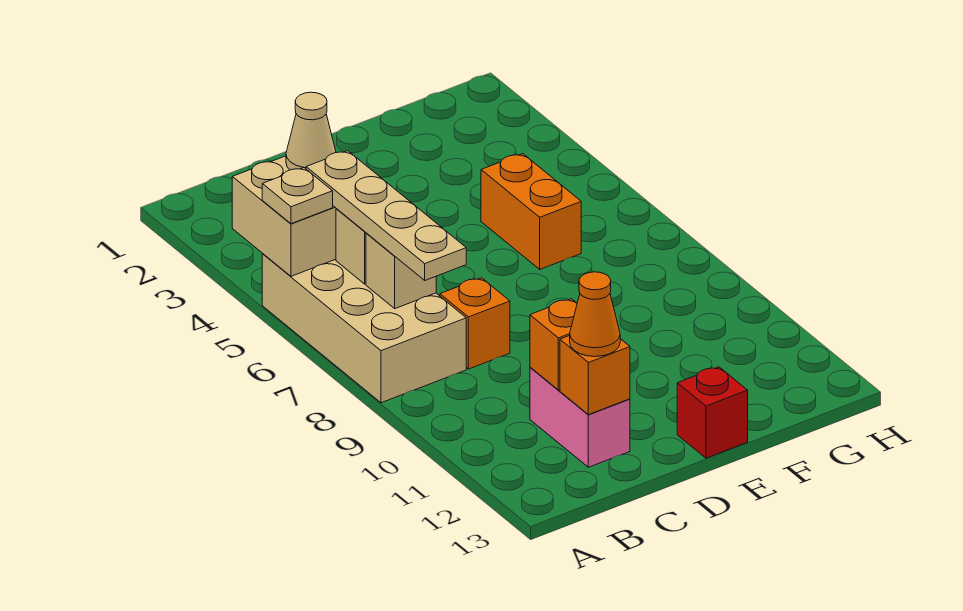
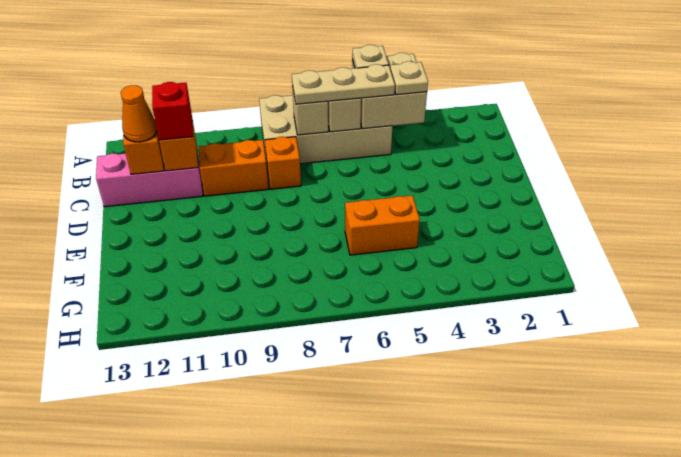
tan cone B4 level 3 -> tan plate B4 level 3
tan plate B5:B8 level 3 -> tan plate B5:B7 level 3
none -> orange brick C9:C10 level 1
pink brick C11:C12 level 1 -> pink brick C11:C13 level 1
red brick E13 level 1 -> red brick C11 level 3

